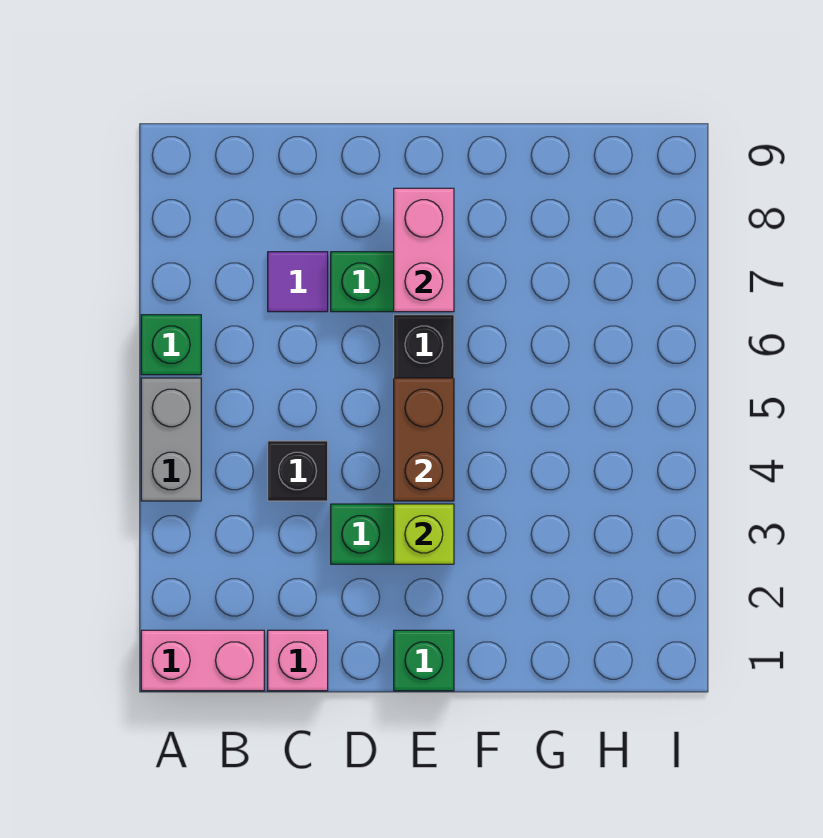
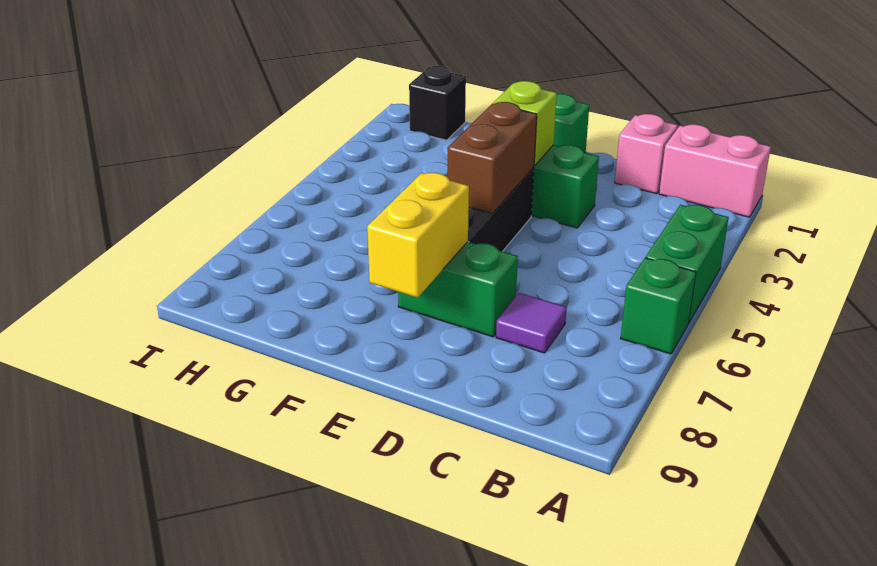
grey brick A4:A5 level 1 -> green brick A4:A5 level 1
black brick C4 level 1 -> black brick H1 level 1
pink brick E7:E8 level 2 -> yellow brick E7:E8 level 2

